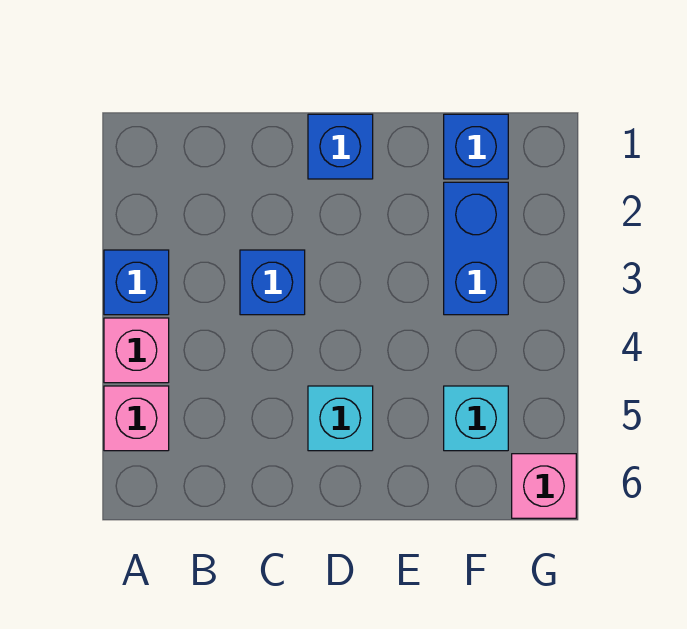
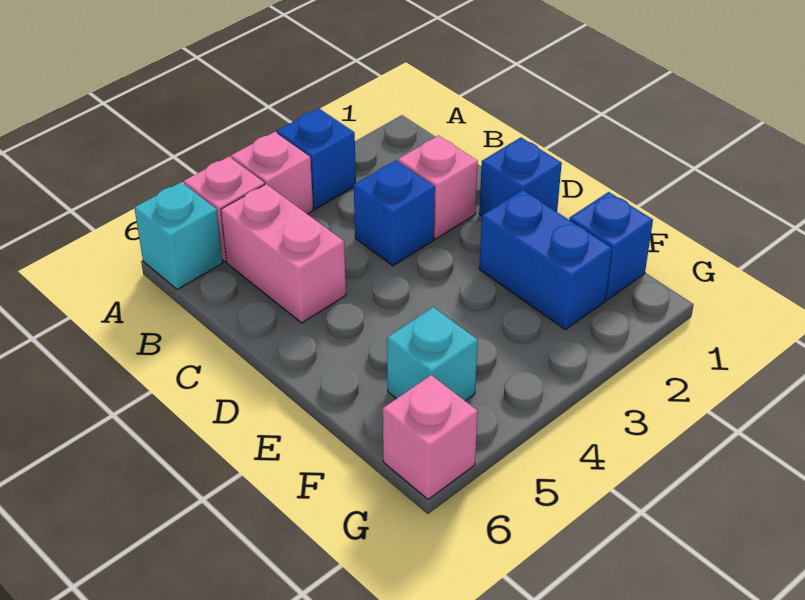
none -> pink brick B5:C5 level 1
none -> pink brick C2 level 1
cyan brick D5 level 1 -> cyan brick A6 level 1
blue brick F2:F3 level 1 -> blue brick E2:F2 level 1

